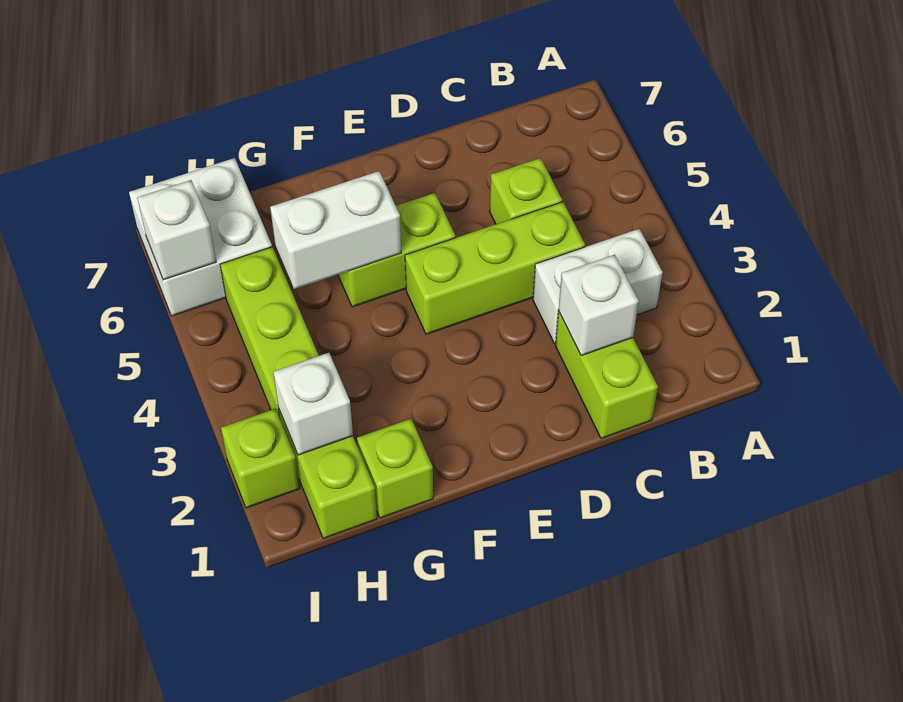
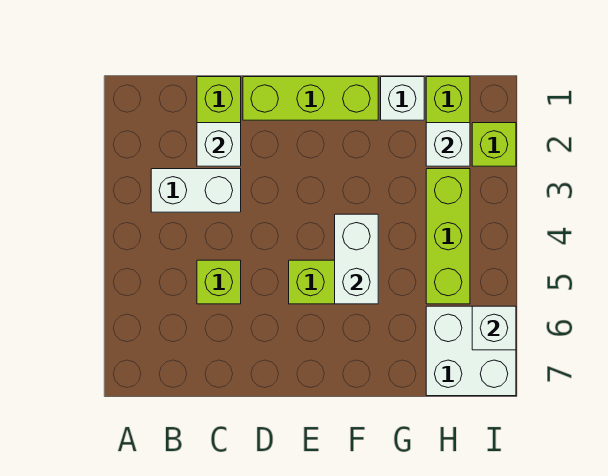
lime brick C4:E4 level 1 -> lime brick D1:F1 level 1
white brick F5:G5 level 2 -> white brick F4:F5 level 2
lime brick G1 level 1 -> white brick G1 level 1

